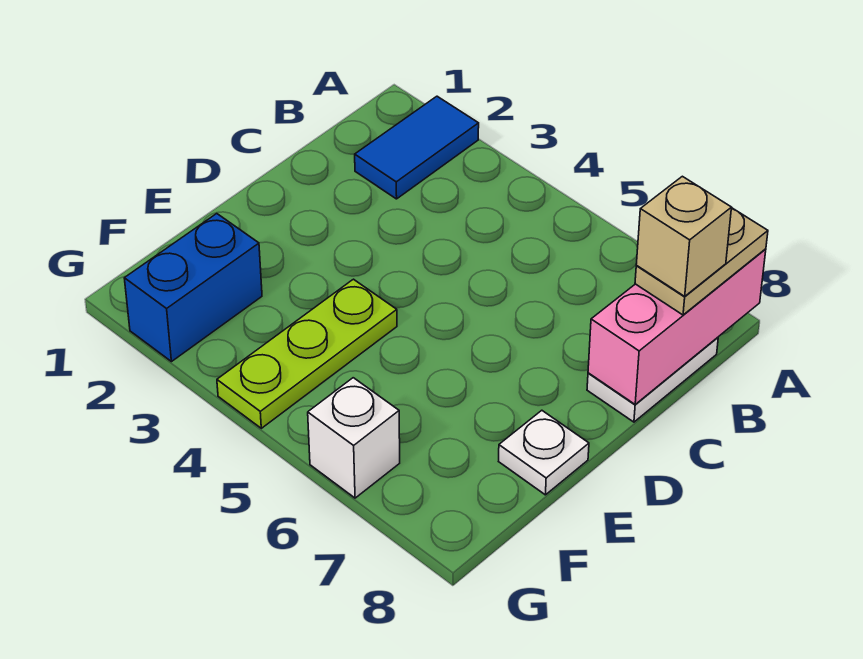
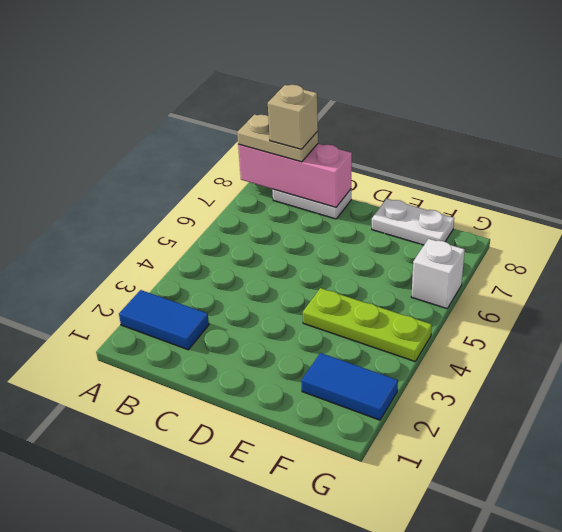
white plate E8 level 1 -> white plate E8:F8 level 1
blue brick F2:G2 level 1 -> blue tile F2:G2 level 1

